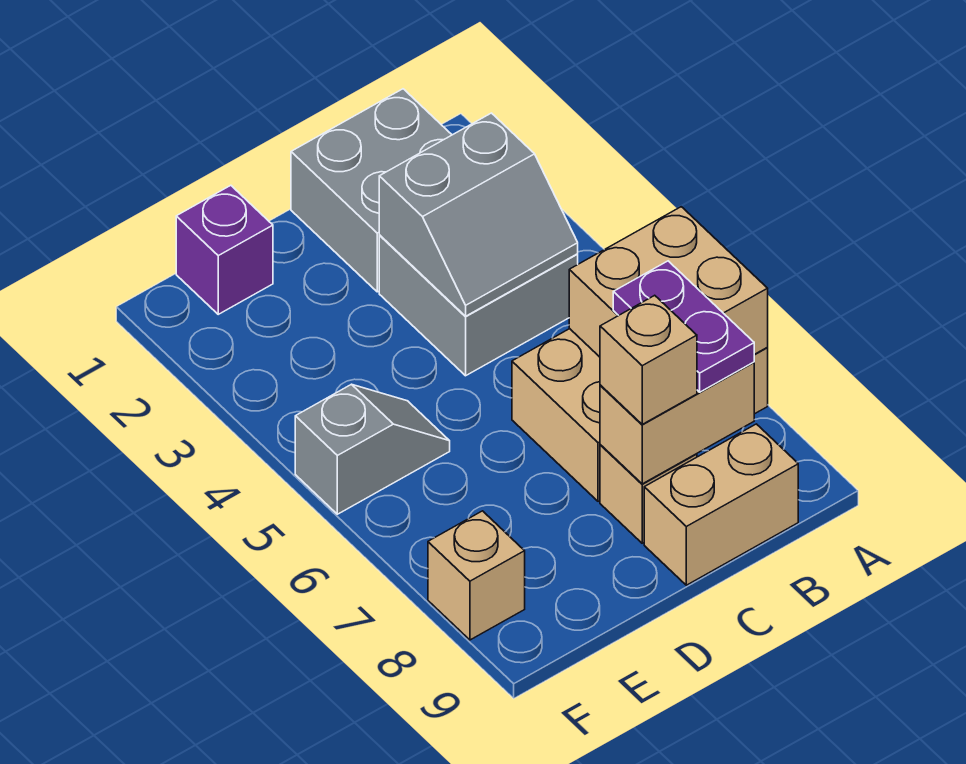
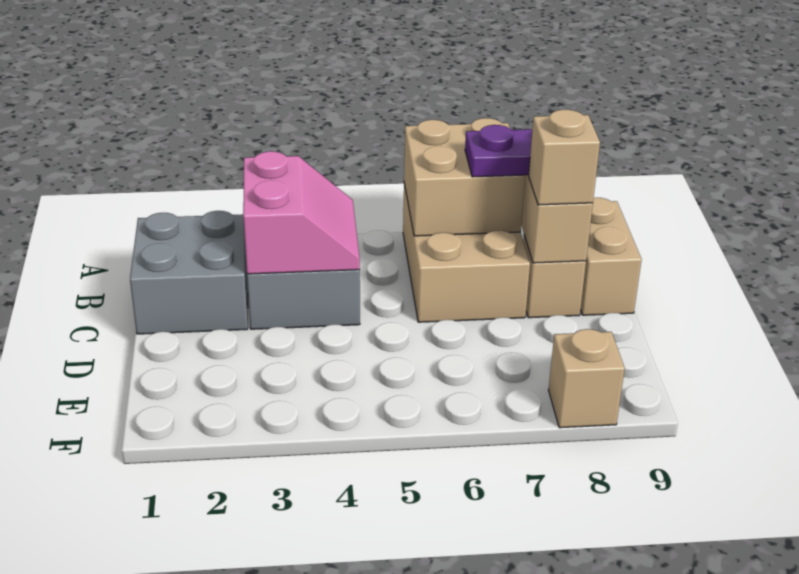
grey slope B3:C4 level 2 top 3 -> pink slope B3:C4 level 2 top 3
purple brick E1 level 1 -> none
grey slope E5:F5 level 1 top F -> none

